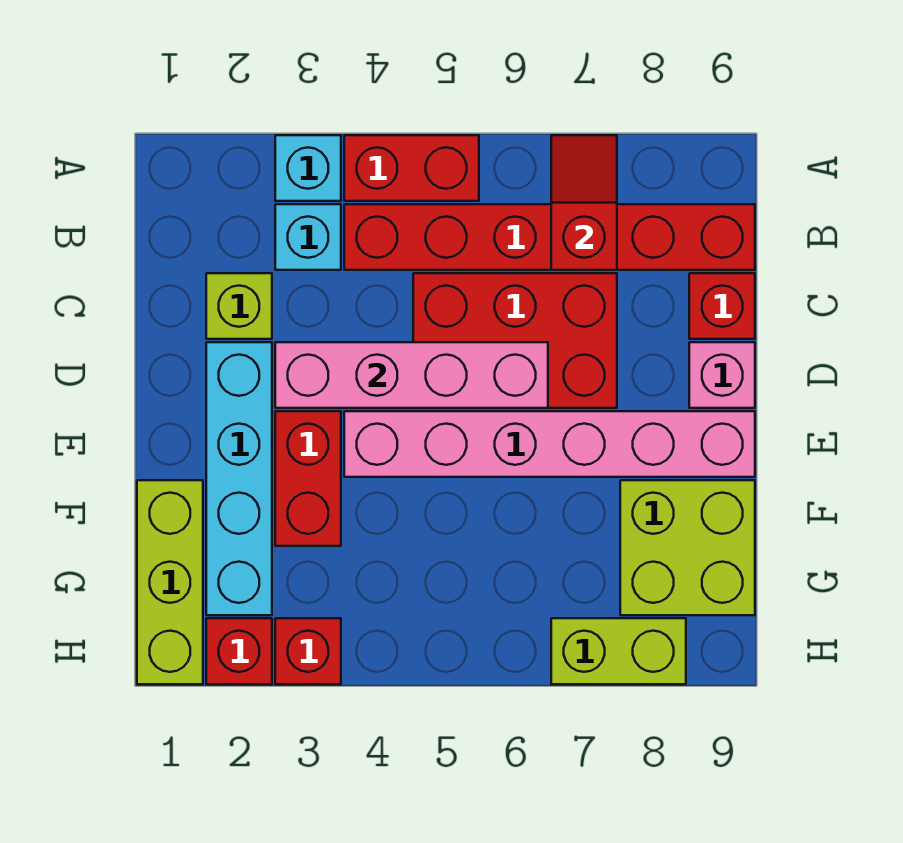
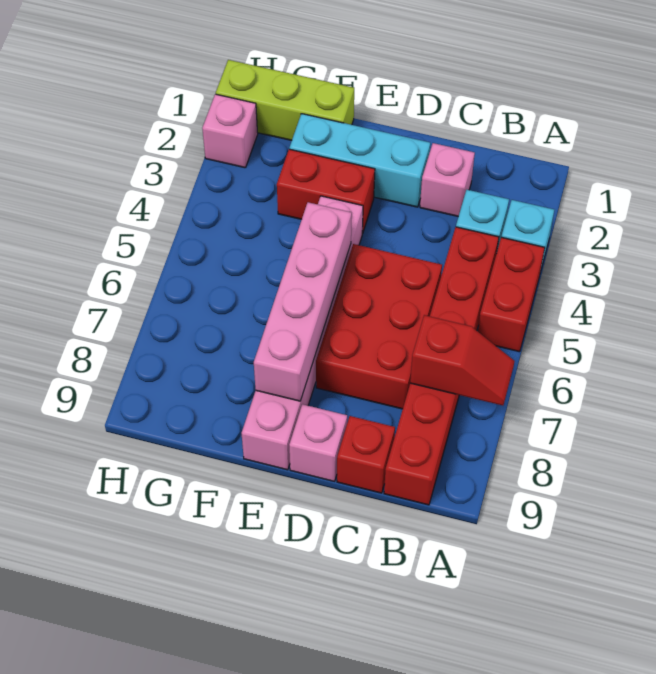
lime brick C2 level 1 -> pink brick C2 level 1
cyan brick D2:G2 level 1 -> cyan brick D2:F2 level 1
pink brick D3:D6 level 2 -> pink brick E5:E8 level 2
lime brick F8:G9 level 1 -> none
red brick H2 level 1 -> pink brick H2 level 1
red brick H3 level 1 -> none
lime brick H7:H8 level 1 -> none

